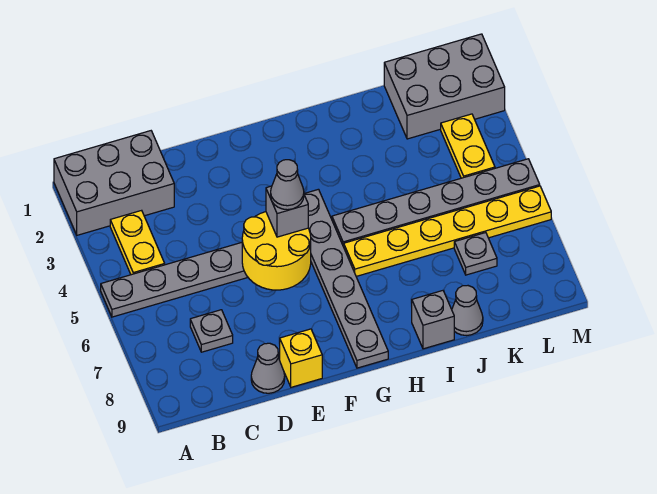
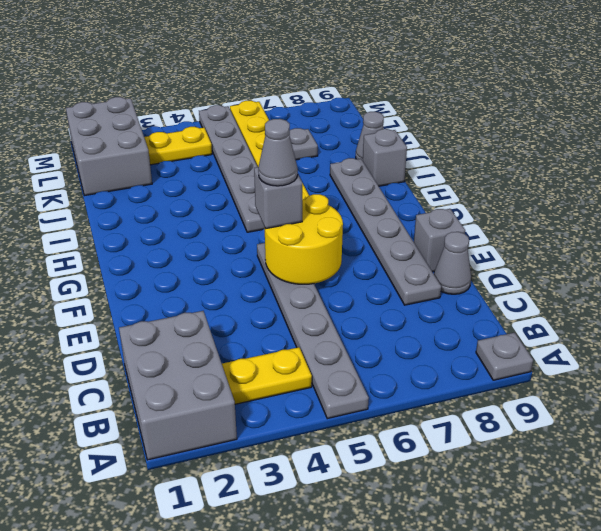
grey plate C7 level 1 -> grey plate A9 level 1
yellow brick E9 level 1 -> grey brick E9 level 1
grey plate G4:G9 level 1 -> grey plate D8:I8 level 1

